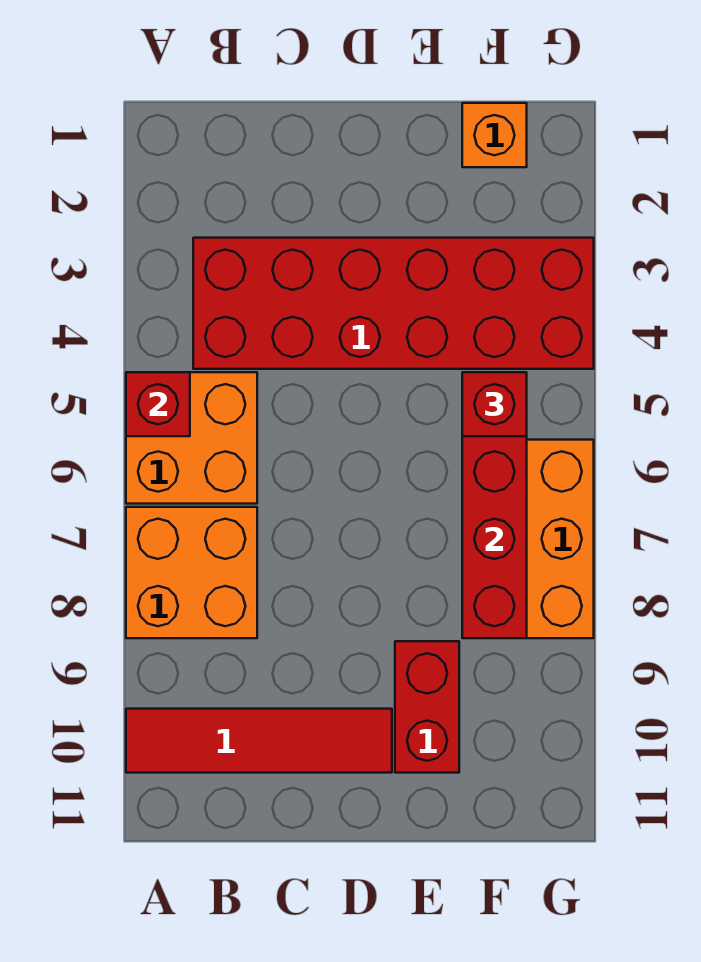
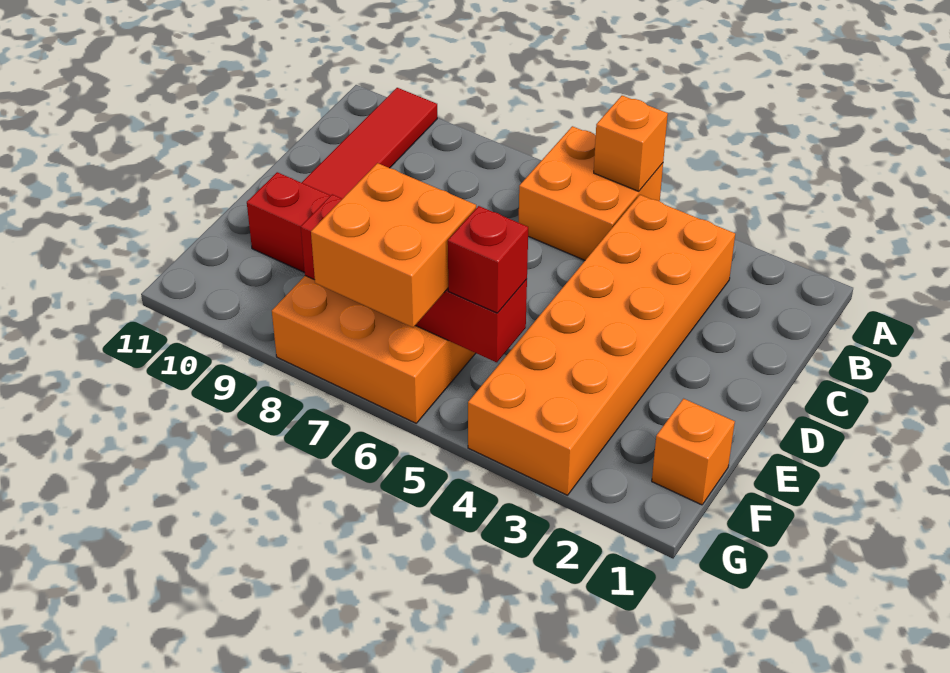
red brick A5 level 2 -> orange brick A5 level 2
orange brick A7:B8 level 1 -> orange brick F6:G7 level 3
red brick B3:G4 level 1 -> orange brick B3:G4 level 1

